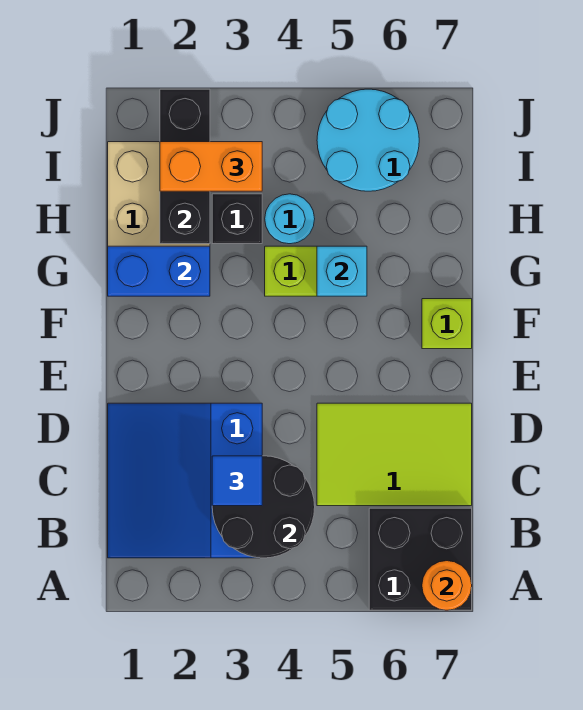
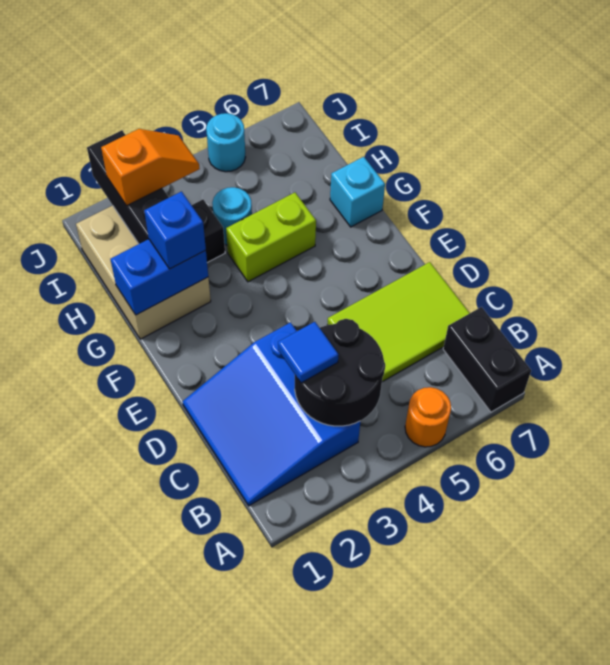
black brick A6:B7 level 1 -> black brick A7:B7 level 1
orange round brick A7 level 2 -> orange round brick A5 level 1
lime brick F7 level 1 -> none
none -> blue brick G2 level 3
cyan brick G5 level 2 -> cyan brick G7 level 1
orange brick I2:I3 level 3 -> orange slope I2:I3 level 3 top 2
cyan round brick I5:J6 level 1 -> cyan round brick J5 level 1

